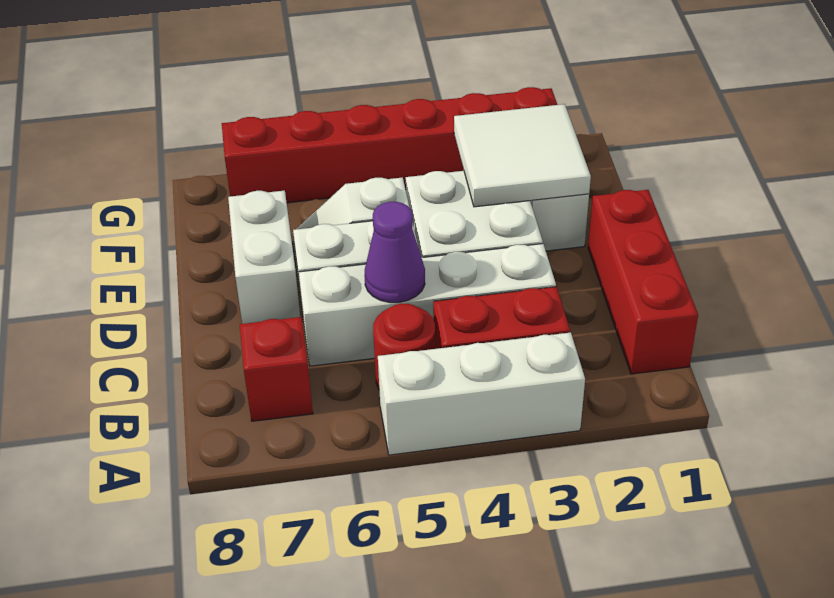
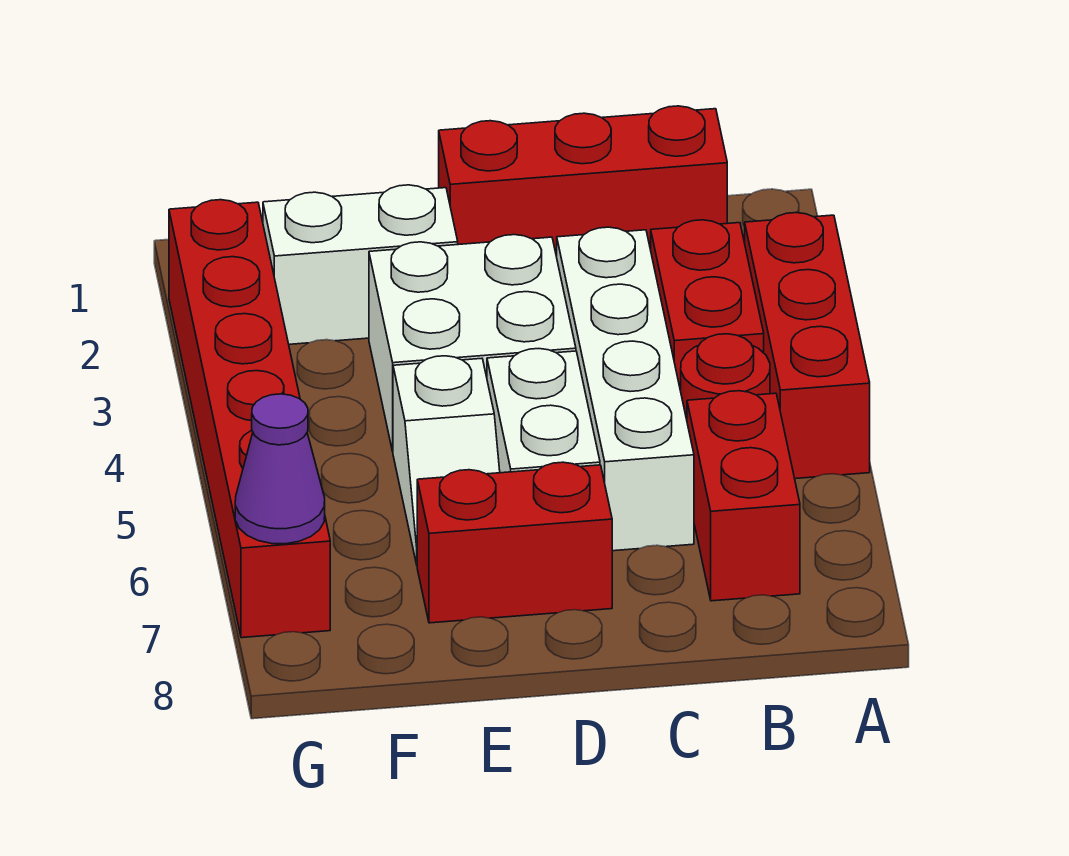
white brick A3:A5 level 1 -> red brick A3:A5 level 1
red brick B7 level 1 -> red brick B6:B7 level 1
purple cone C5 level 2 -> purple cone G7 level 2
white brick D7:E7 level 1 -> red brick D7:E7 level 1
white tile E2:F3 level 2 -> none

